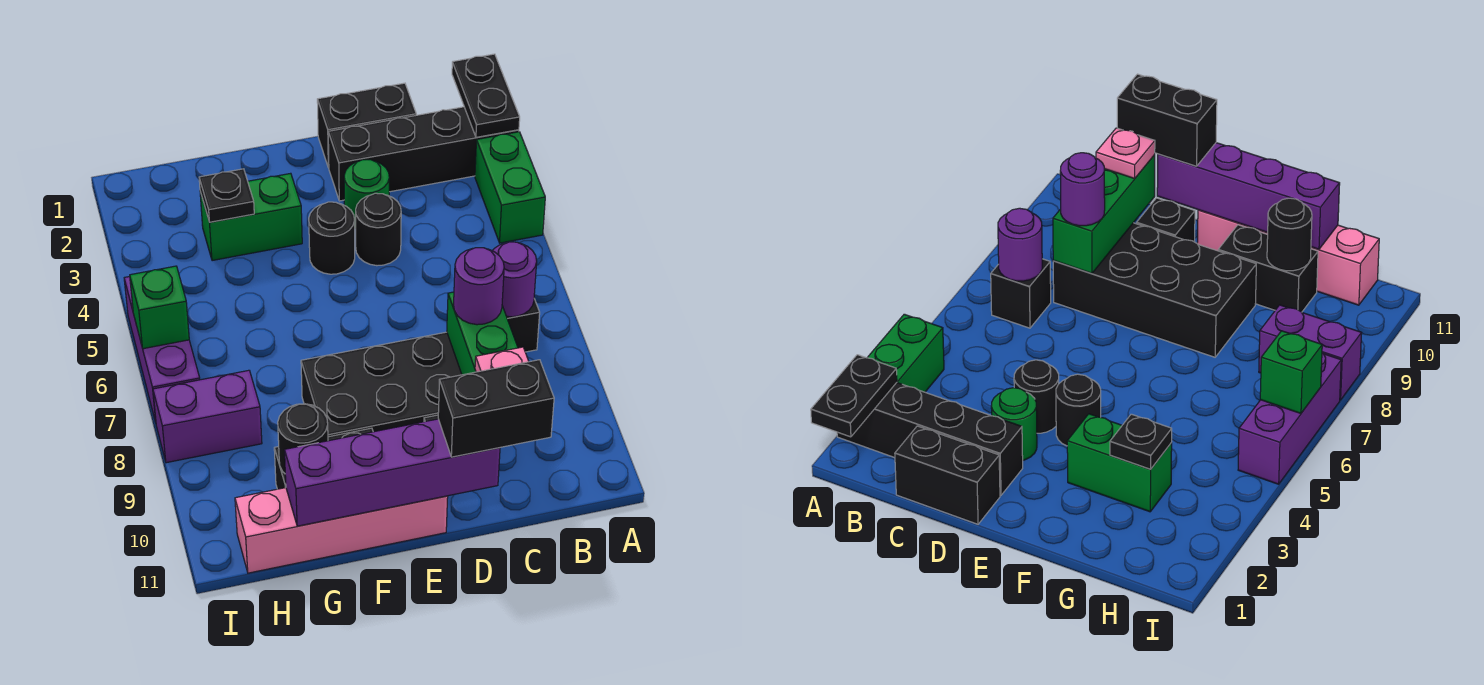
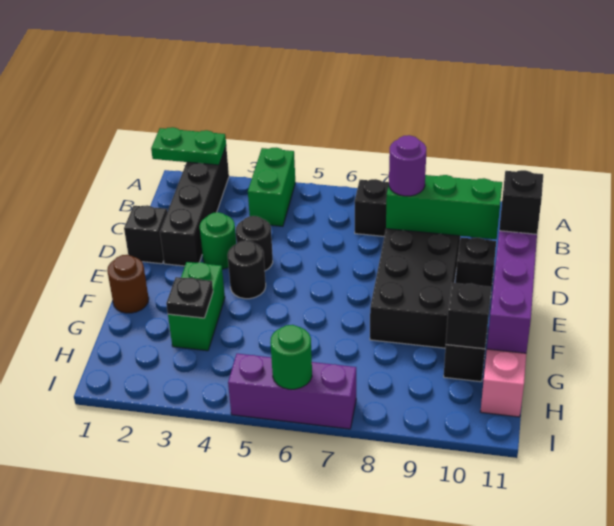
black plate A1:A2 level 2 -> green plate A1:A2 level 2
green brick A3:A4 level 1 -> green brick A4:B4 level 1
purple round brick B7 level 2 -> none
black brick C1:D1 level 1 -> black brick D1 level 1
pink plate C10 level 3 -> none
black brick C11:D11 level 3 -> black brick D11 level 3
none -> brown round brick F1 level 1
black round brick G10 level 2 -> black brick G10 level 2
purple brick H8:I8 level 1 -> none
green brick I6 level 2 -> green round brick I6 level 2

